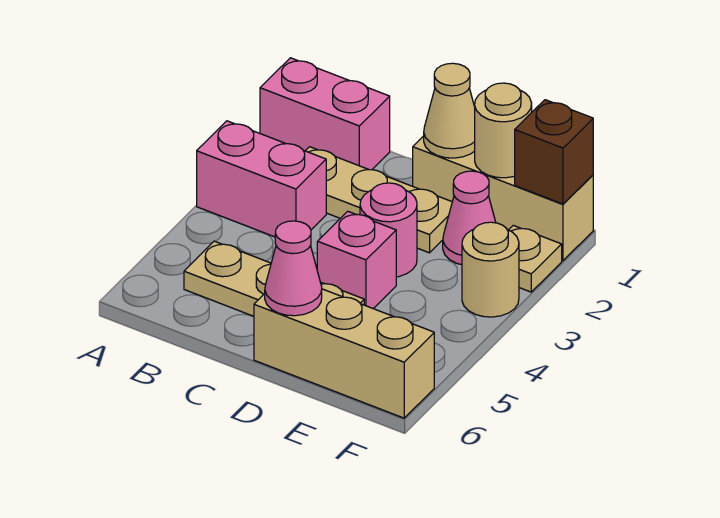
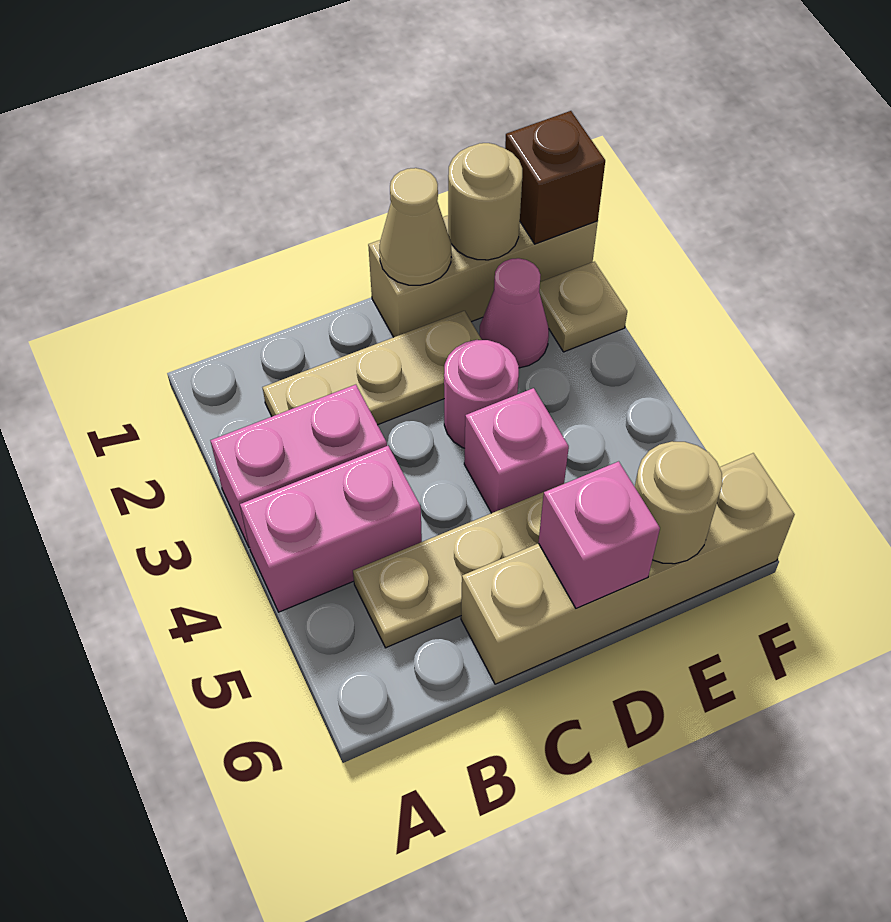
pink brick A1:B1 level 1 -> pink brick A4:B4 level 1
tan brick D6:F6 level 1 -> tan brick C6:F6 level 1
pink cone D6 level 2 -> pink brick D6 level 2
tan round brick F3 level 1 -> tan round brick E6 level 2

